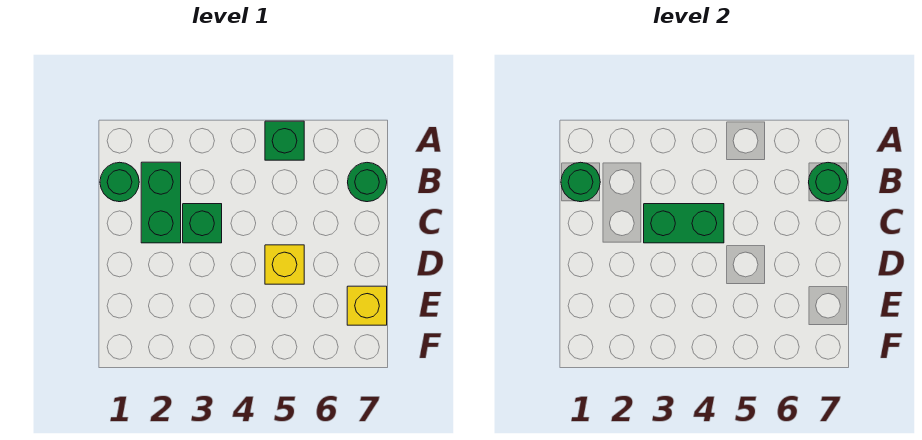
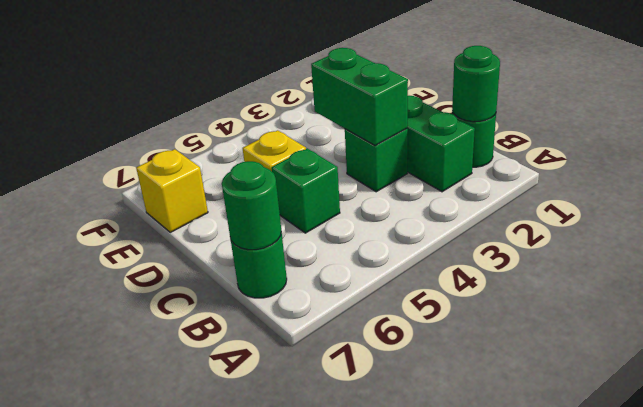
green brick A5 level 1 -> green brick C5 level 1
green brick C3:C4 level 2 -> green brick C3:D3 level 2

